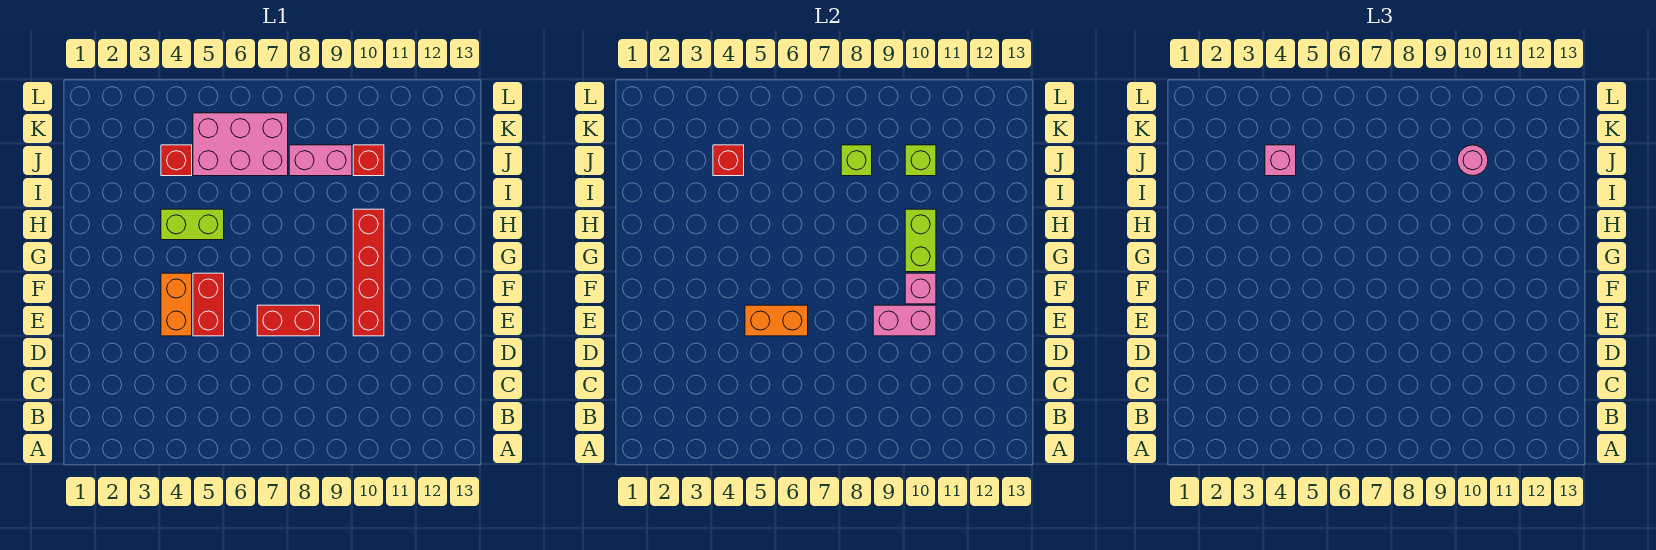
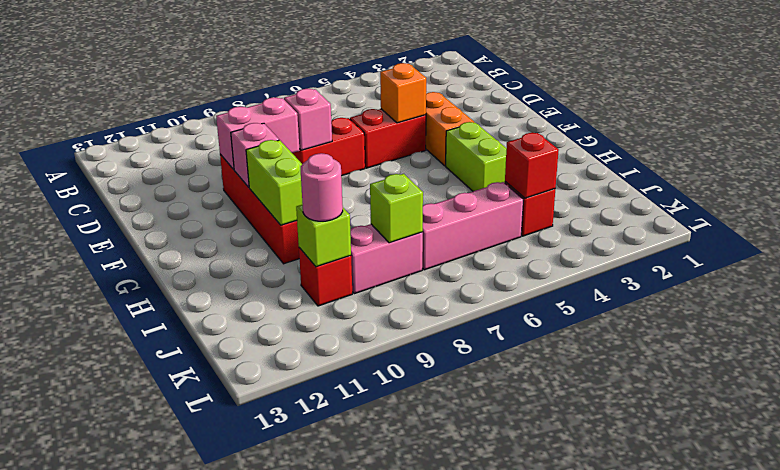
red brick E5:F5 level 1 -> red brick E5:E6 level 1
orange brick E5:E6 level 2 -> orange brick E5 level 2
lime brick H4:H5 level 1 -> lime brick G4:H4 level 1
pink brick J4 level 3 -> pink brick E8 level 2
pink brick J5:K7 level 1 -> pink brick J5:J7 level 1

